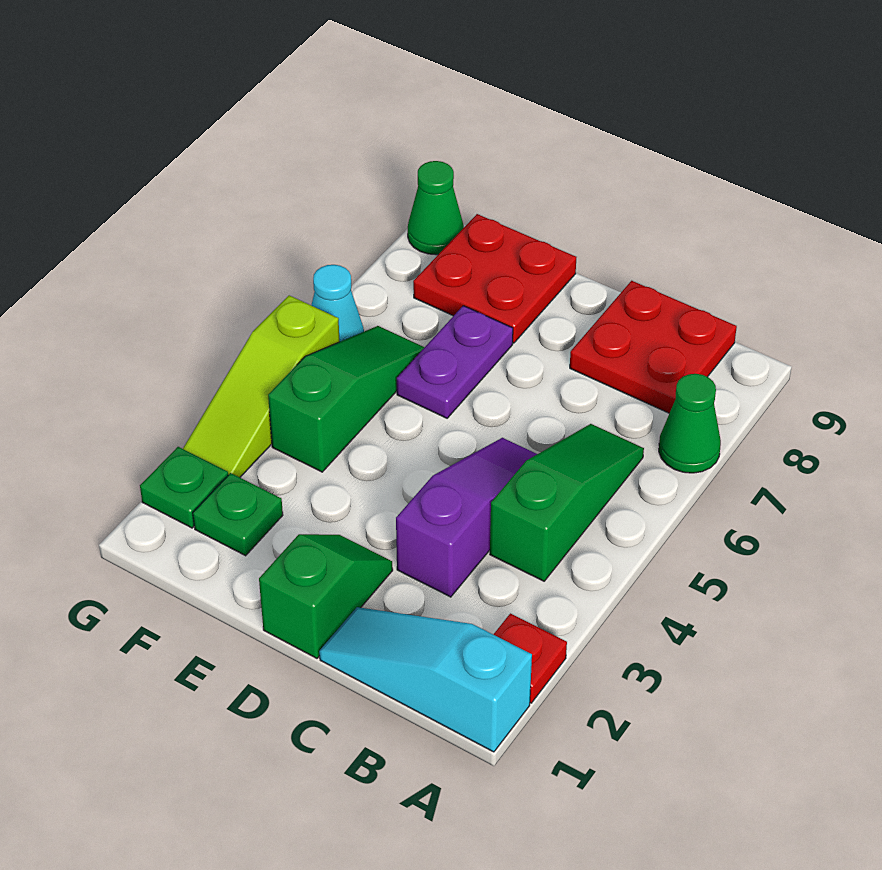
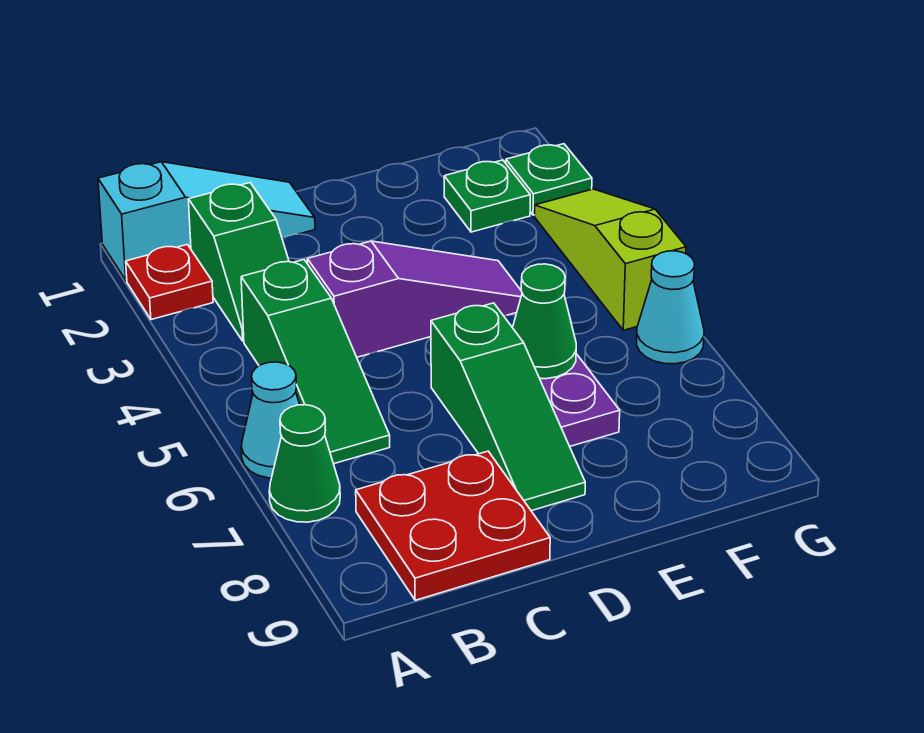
none -> cyan cone A6 level 1
purple slope C3:C5 level 1 top 3 -> purple slope C4:E4 level 1 top C
green slope D1:D2 level 1 top 1 -> green slope B2:B3 level 1 top 2
red plate E8:F9 level 1 -> none
green slope F4:F6 level 1 top 4 -> green slope D6:D8 level 1 top 6
green cone G9 level 1 -> green cone E6 level 2

